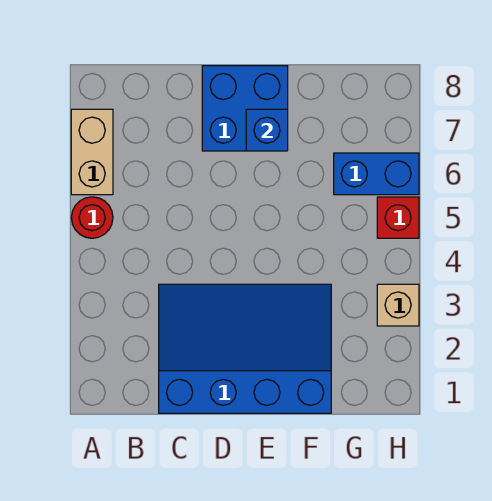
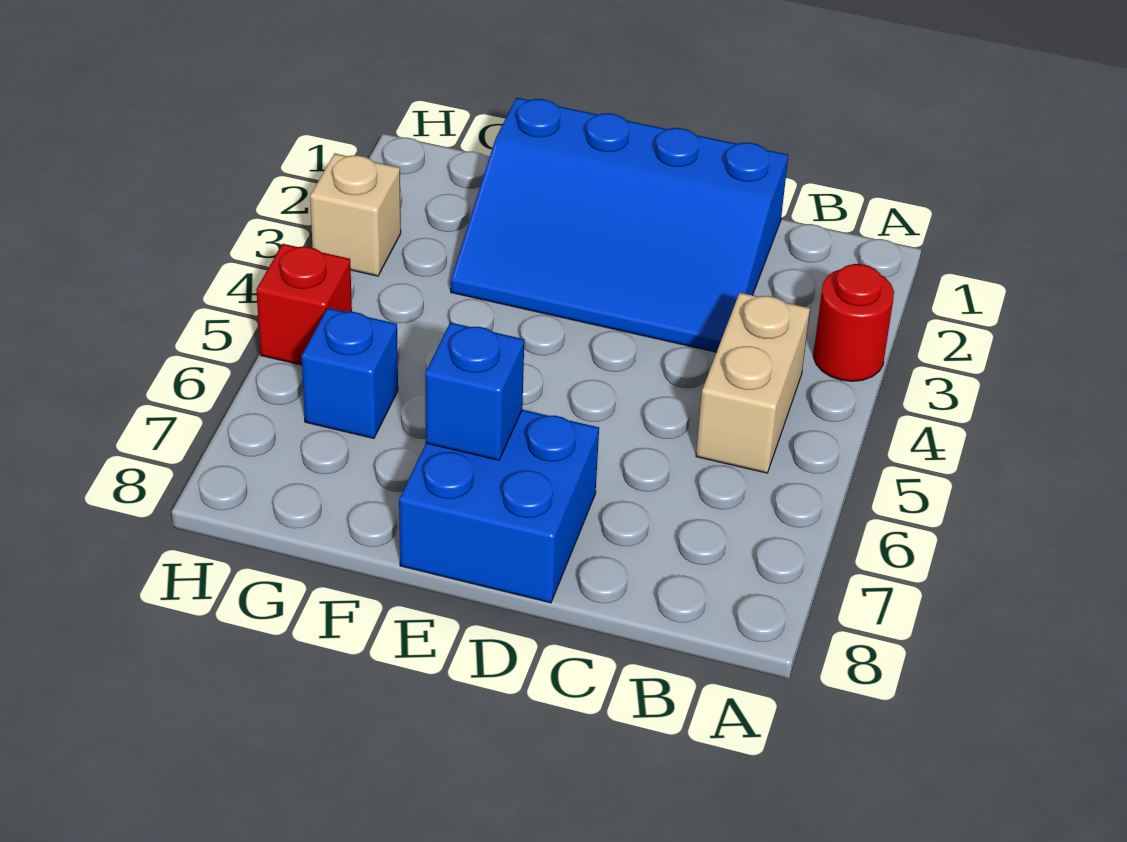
red round brick A5 level 1 -> red round brick A3 level 1
tan brick A6:A7 level 1 -> tan brick B4:B5 level 1
blue brick G6:H6 level 1 -> blue brick G6 level 1

